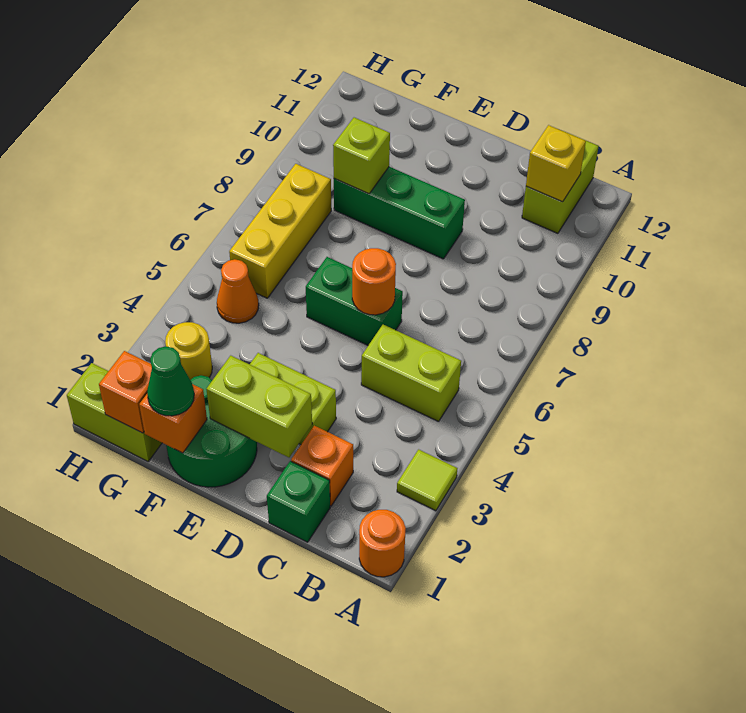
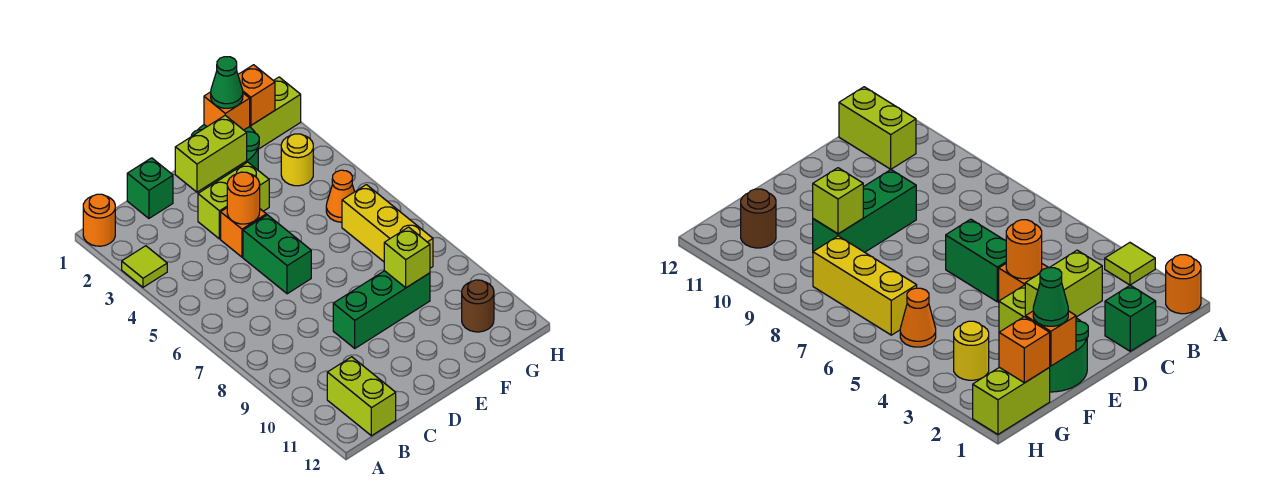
lime brick B5:C5 level 1 -> none
yellow brick B11 level 2 -> none
orange brick C2 level 1 -> orange brick D4 level 1
green brick D6:E6 level 1 -> green brick D5:D6 level 1
orange round brick D6 level 2 -> orange round brick D4 level 2
none -> brown round brick G11 level 1

